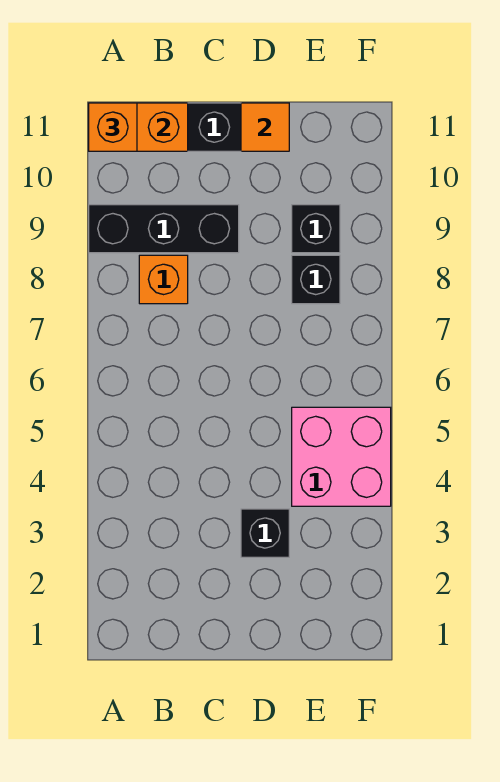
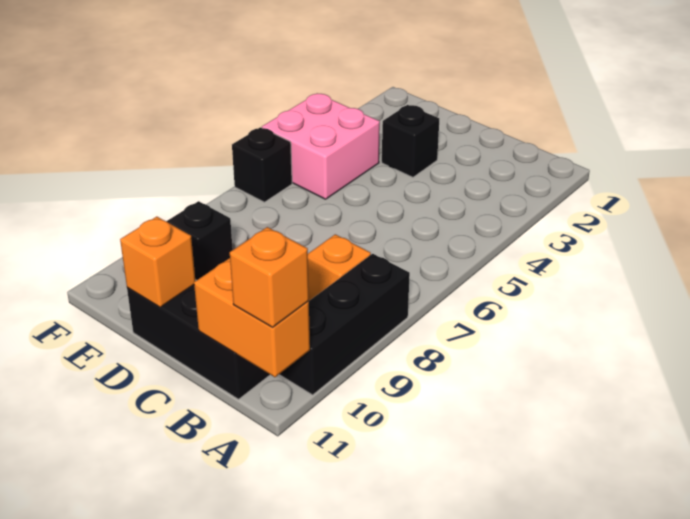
black brick A9:C9 level 1 -> black brick A8:A10 level 1
orange tile D11 level 2 -> orange brick D11 level 2
black brick E8 level 1 -> black brick F6 level 1

